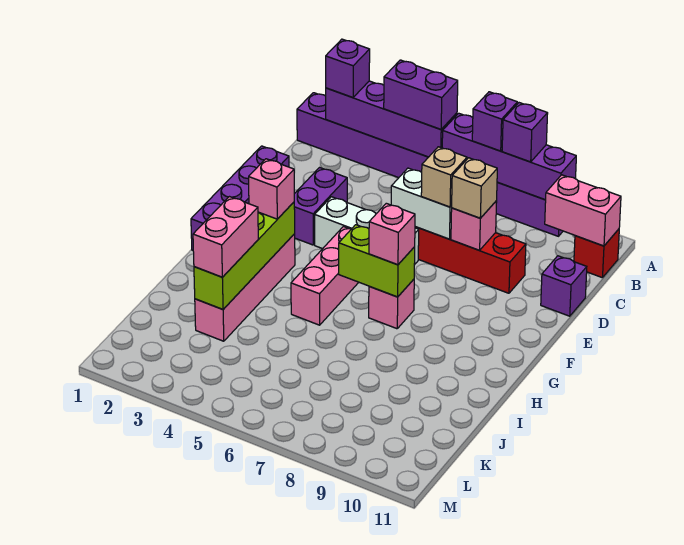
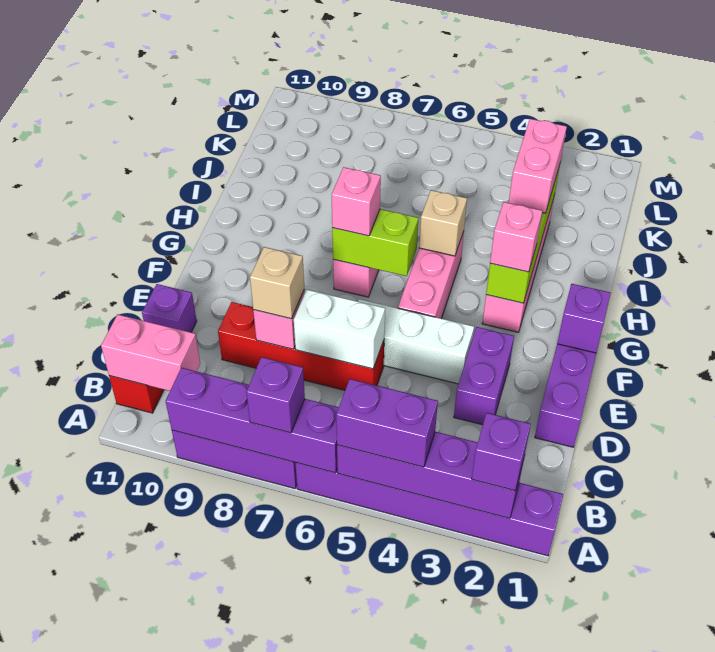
purple brick A8 level 3 -> purple brick F1 level 2
tan brick D7 level 3 -> tan brick H5 level 2

